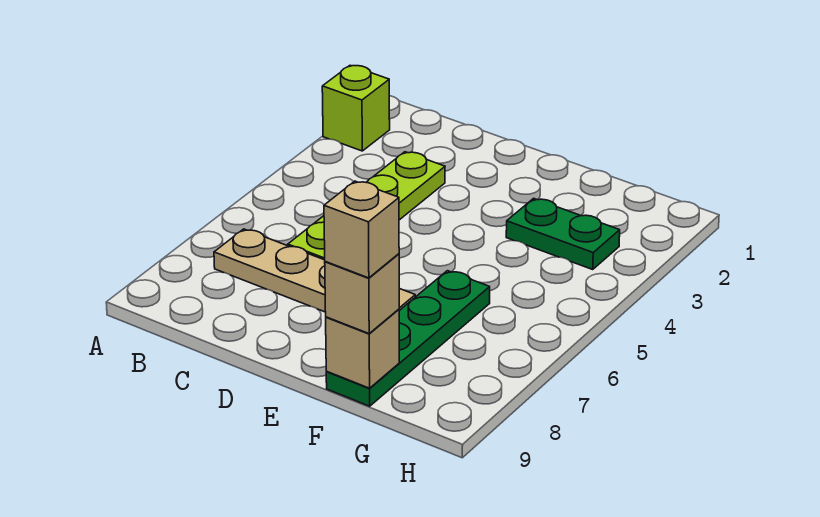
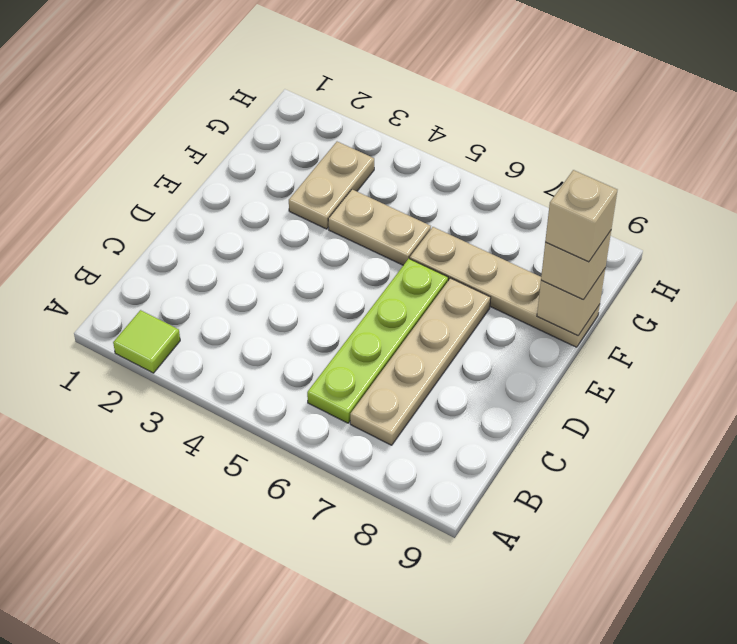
lime brick A2 level 1 -> lime tile A2 level 1
lime plate C3:C6 level 1 -> lime plate B6:E6 level 1
green plate F3:G3 level 1 -> tan plate F3:G3 level 1
none -> tan plate F4:F5 level 1
green plate F6:F9 level 1 -> tan plate F6:F9 level 1

